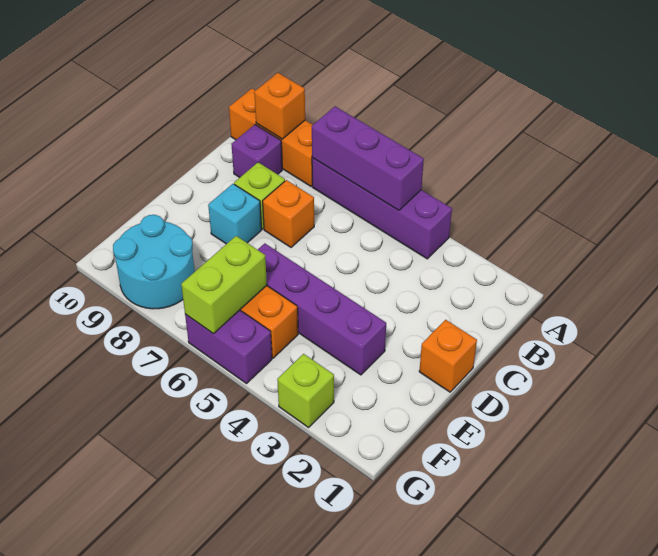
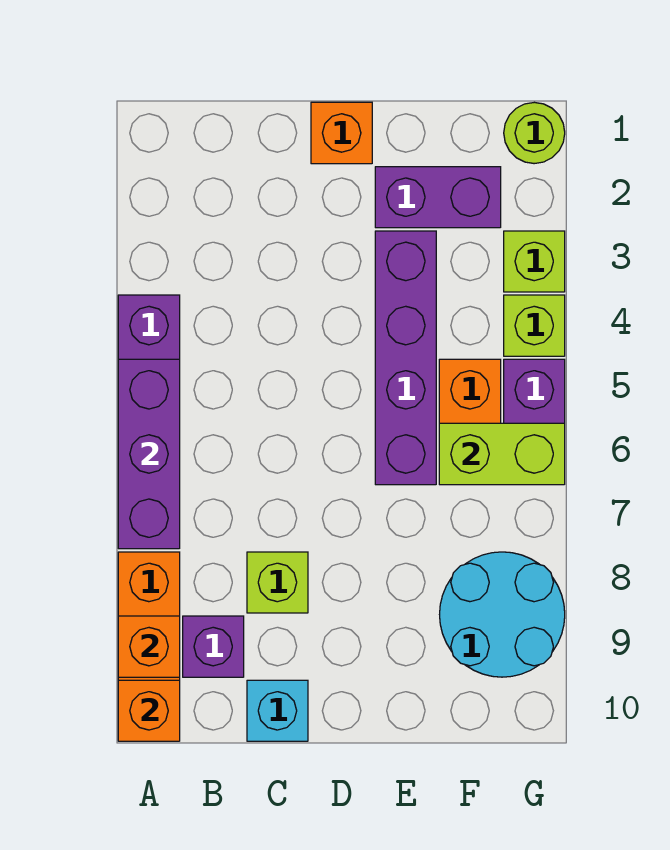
orange brick C7 level 1 -> orange brick A10 level 2
cyan brick D8 level 1 -> cyan brick C10 level 1
none -> purple brick E2:F2 level 1
none -> lime round brick G1 level 1
none -> lime brick G4 level 1

